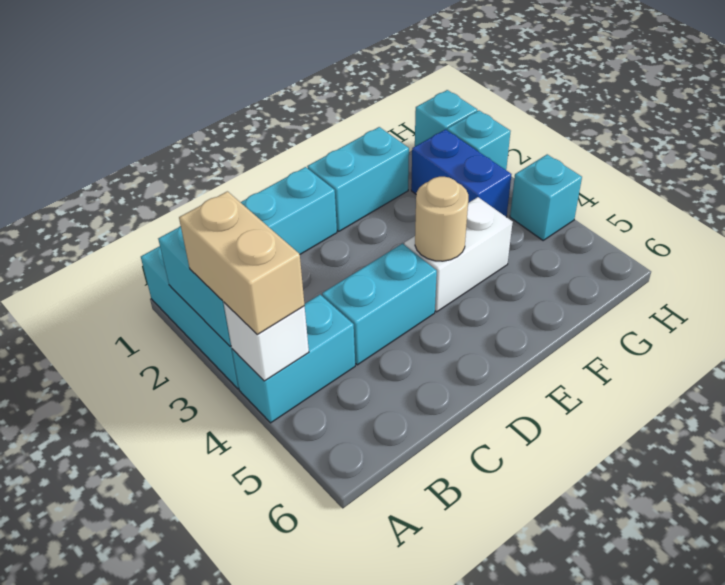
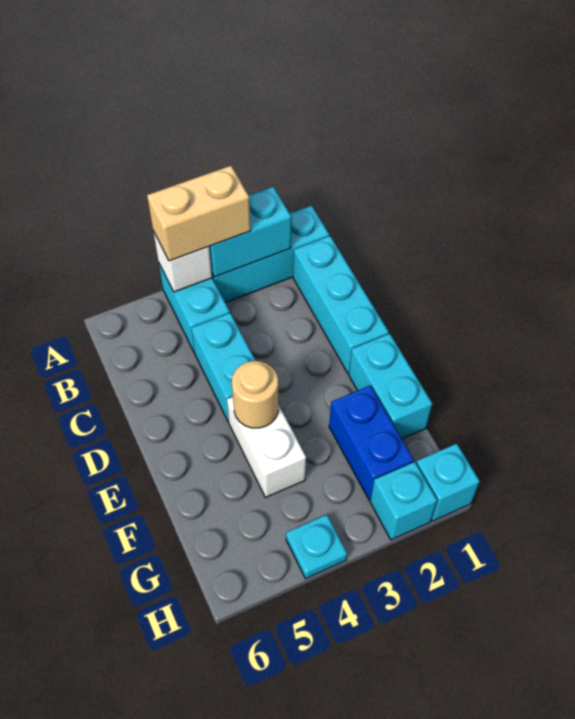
blue brick G2:G3 level 1 -> blue brick F2:G2 level 1
cyan brick H4 level 1 -> cyan plate H4 level 1

